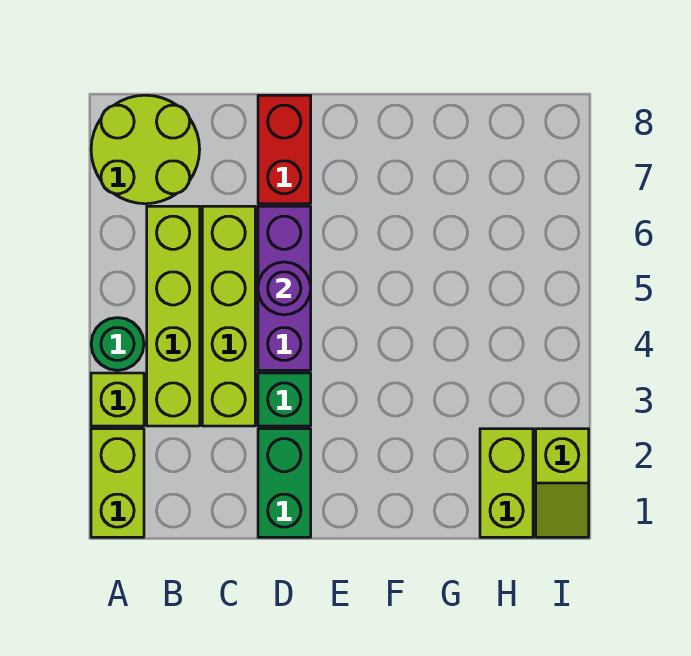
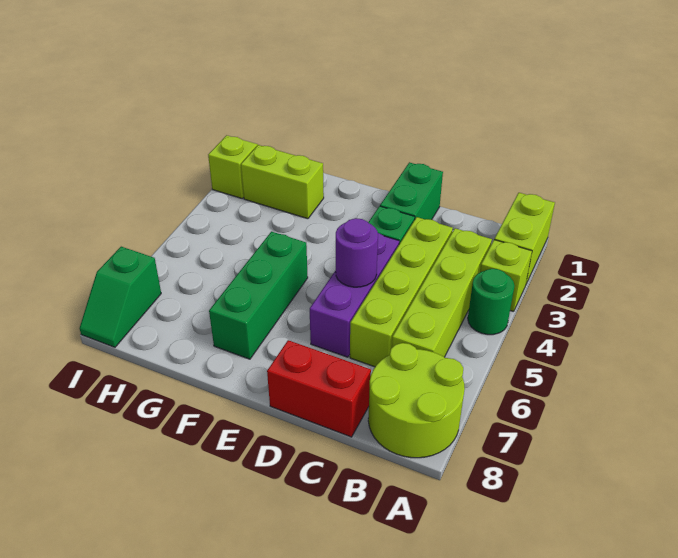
red brick D7:D8 level 1 -> red brick C8:D8 level 1
none -> green brick F5:F7 level 1
lime brick H1:H2 level 1 -> lime brick G2:H2 level 1
none -> green slope I7:I8 level 1 top 7

